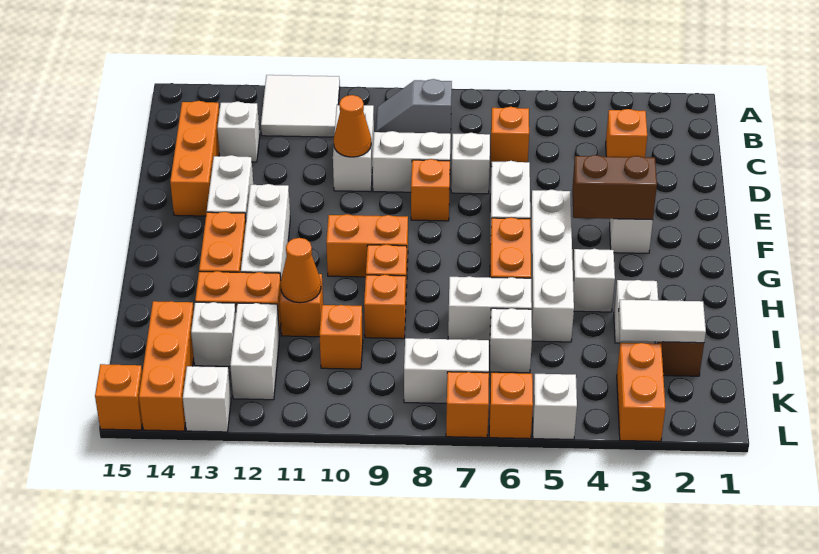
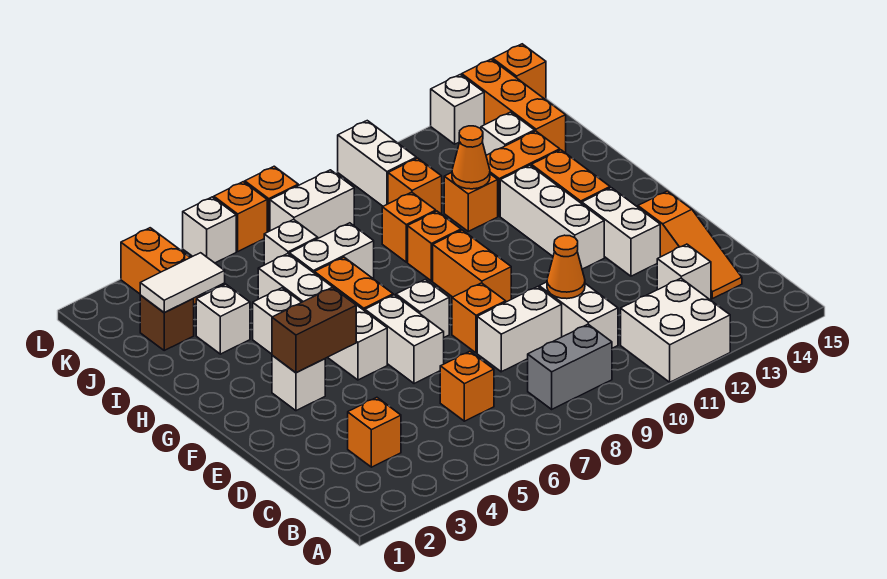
white tile A11:B12 level 1 -> white brick A11:B12 level 1
grey slope B8:B9 level 1 top 8 -> grey brick B8:B9 level 1
orange brick C14:E14 level 1 -> orange slope C14:E14 level 1 top E
white brick D7 level 1 -> white brick F7 level 1
orange brick G9:G10 level 1 -> orange brick F9:G9 level 1
white brick J12:K12 level 1 -> white brick K10:L10 level 1

